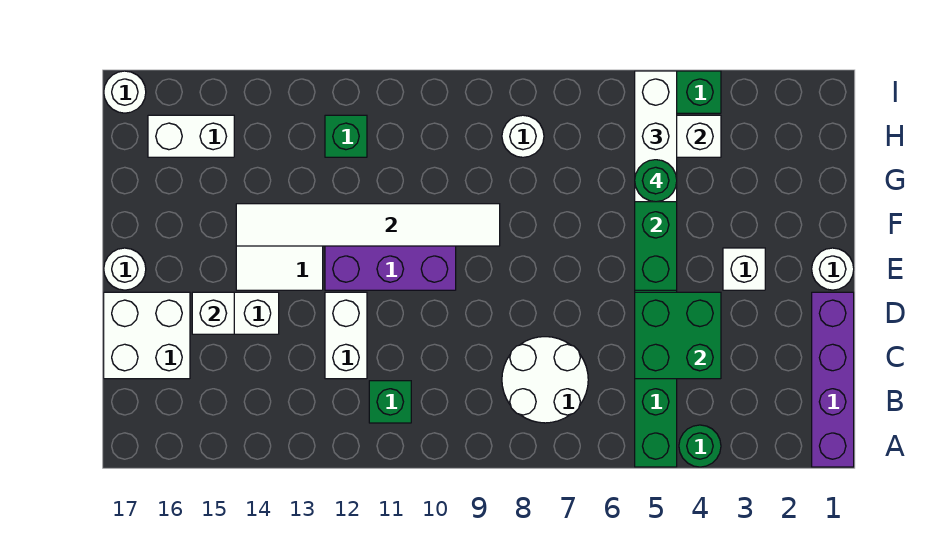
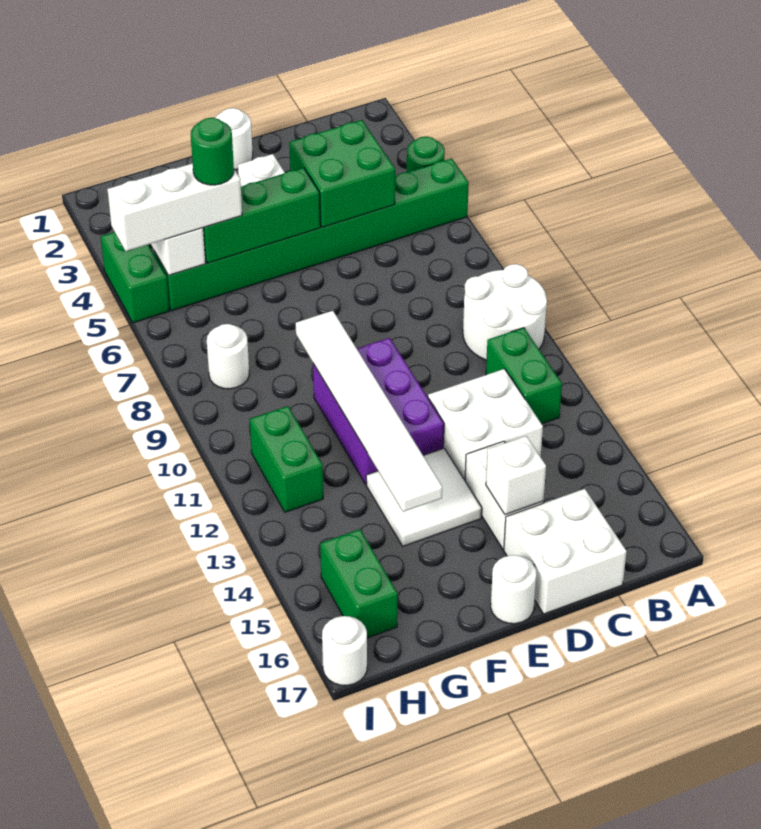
purple brick A1:D1 level 1 -> none
white round brick B7:C8 level 1 -> white round brick A9:B10 level 1
green brick B11 level 1 -> green brick B11:B12 level 1
white brick C12:D12 level 1 -> white brick C12:D13 level 1
green brick H12 level 1 -> green brick H11:H12 level 1
white brick H15:H16 level 1 -> green brick H15:H16 level 1

